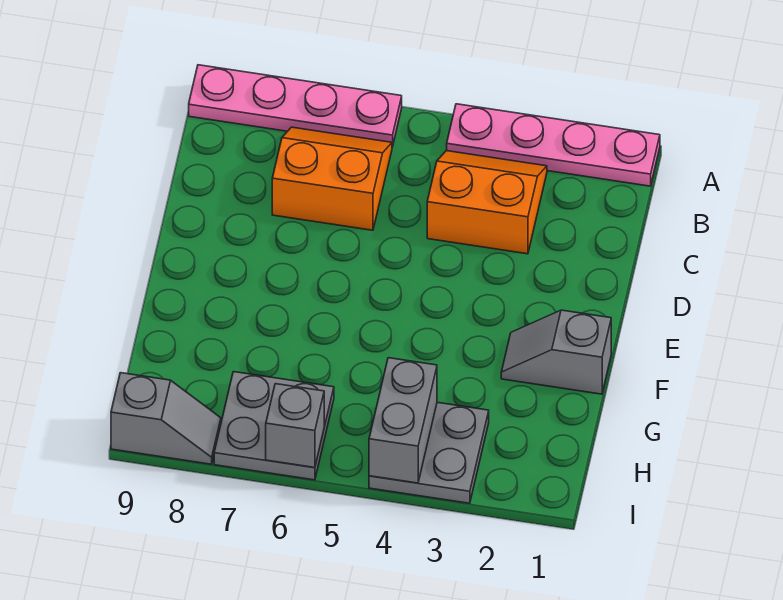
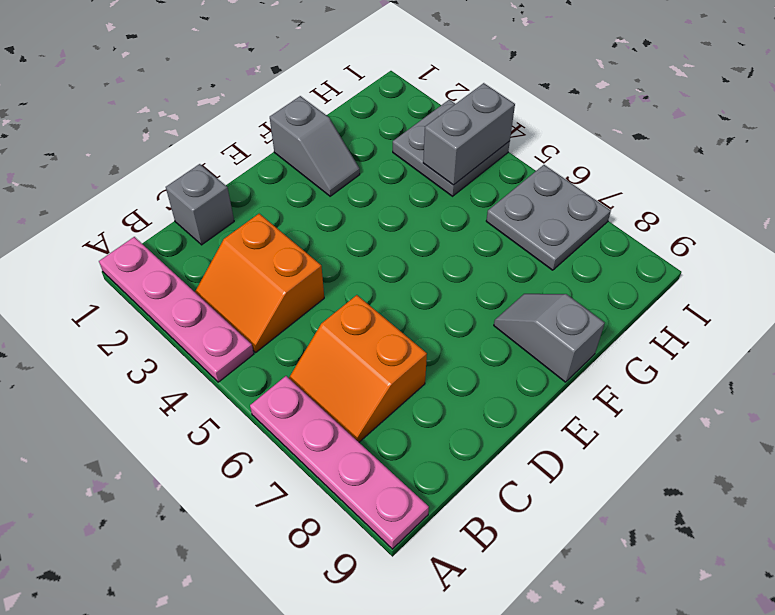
grey brick I6 level 2 -> grey brick C1 level 1
grey slope I8:I9 level 1 top 9 -> grey slope F8:F9 level 1 top 9

